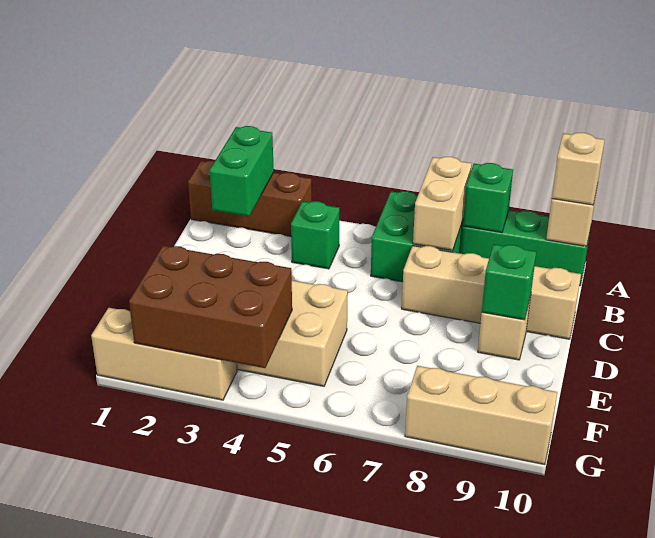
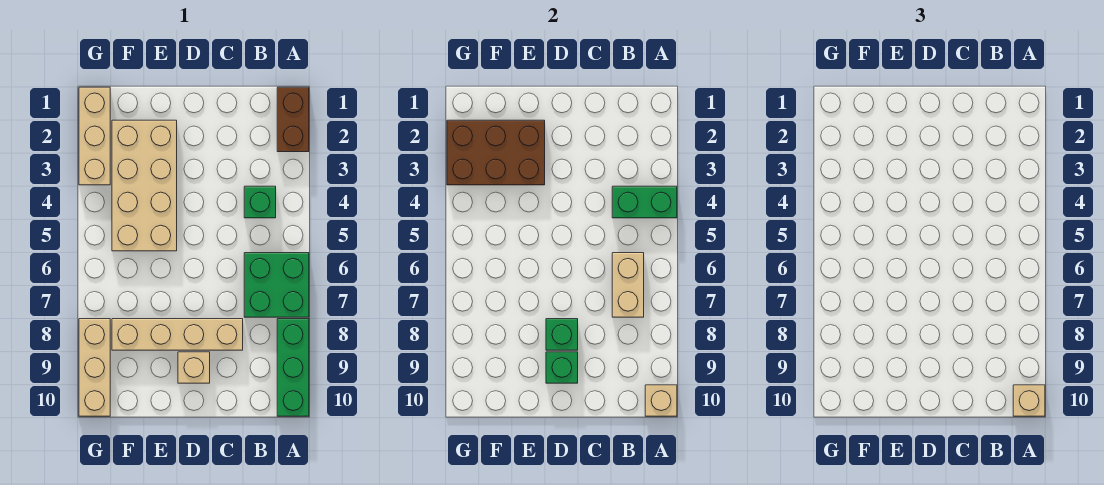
brown brick A1:A3 level 1 -> brown brick A1:A2 level 1
green brick A2:B2 level 2 -> green brick A4:B4 level 2
tan brick A7:B7 level 2 -> tan brick B6:B7 level 2
green brick A8 level 2 -> green brick D8 level 2
tan brick C7:C10 level 1 -> tan brick C8:F8 level 1
brown brick F2:G4 level 2 -> brown brick E2:G3 level 2

